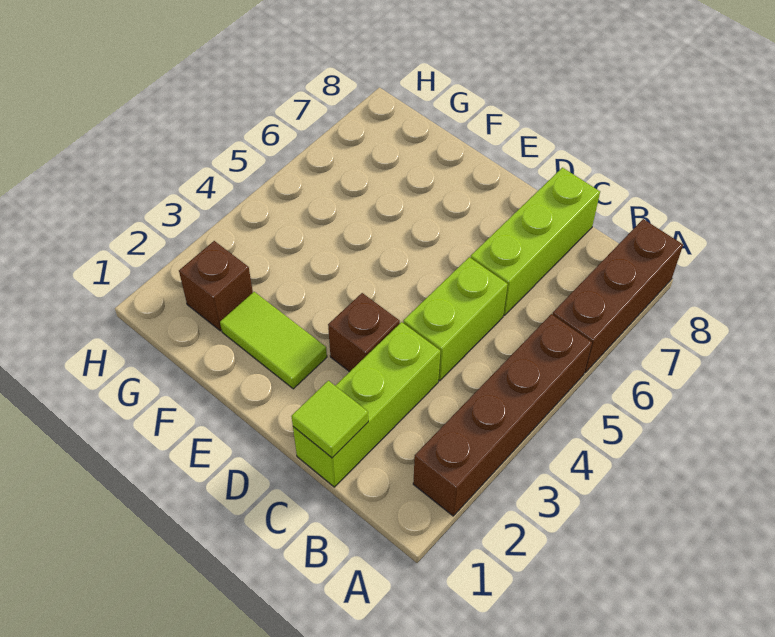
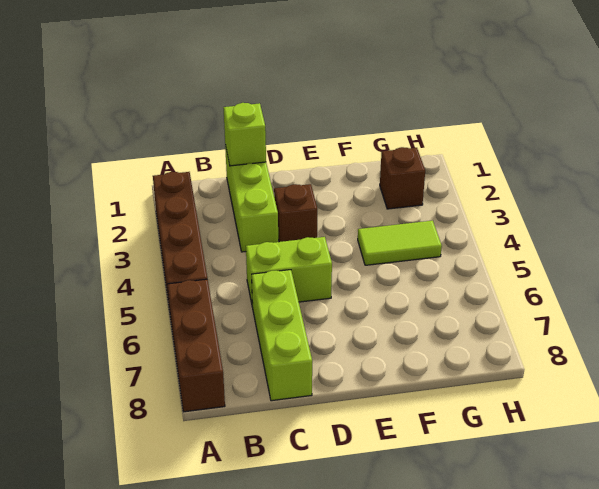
lime tile C1 level 2 -> lime brick C1 level 2
lime brick C4:C5 level 1 -> lime brick C5:D5 level 1
lime tile E2:F2 level 1 -> lime tile F4:G4 level 1

